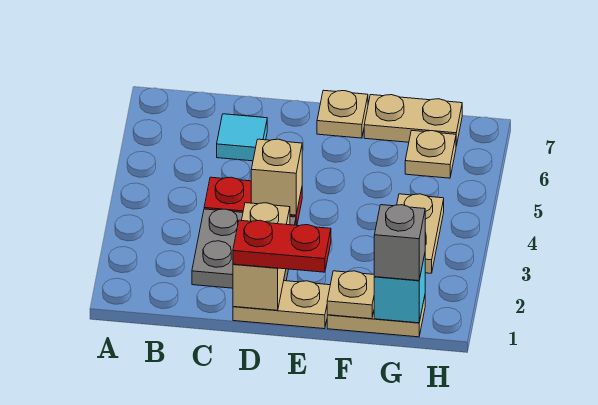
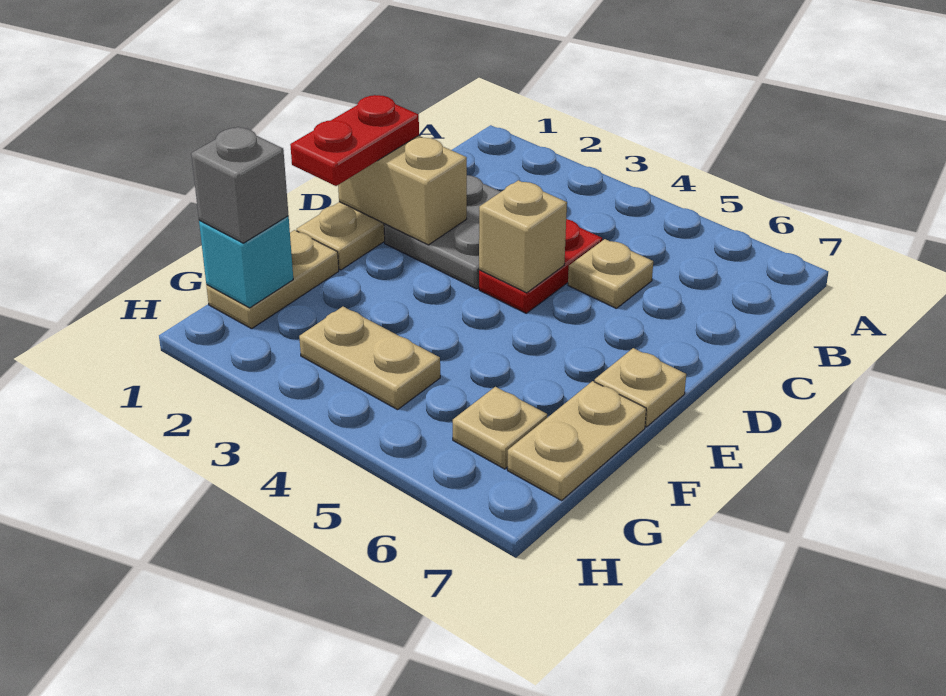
cyan tile C6 level 1 -> none
tan plate F1 level 2 -> tan plate C5 level 1

